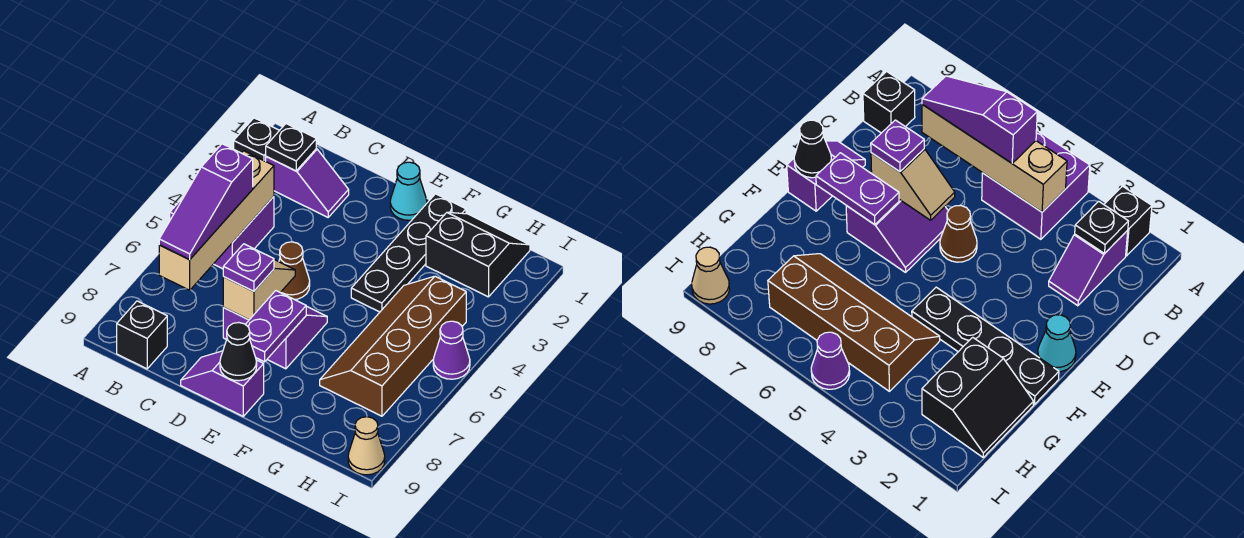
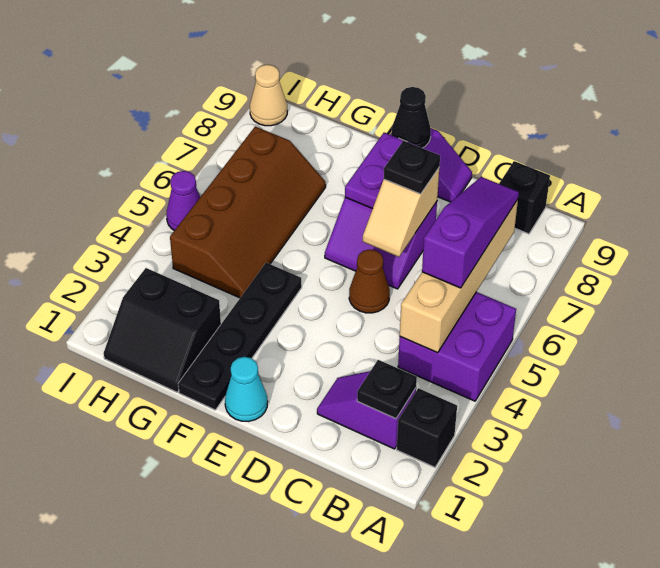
purple plate D7 level 3 -> black plate D7 level 3

